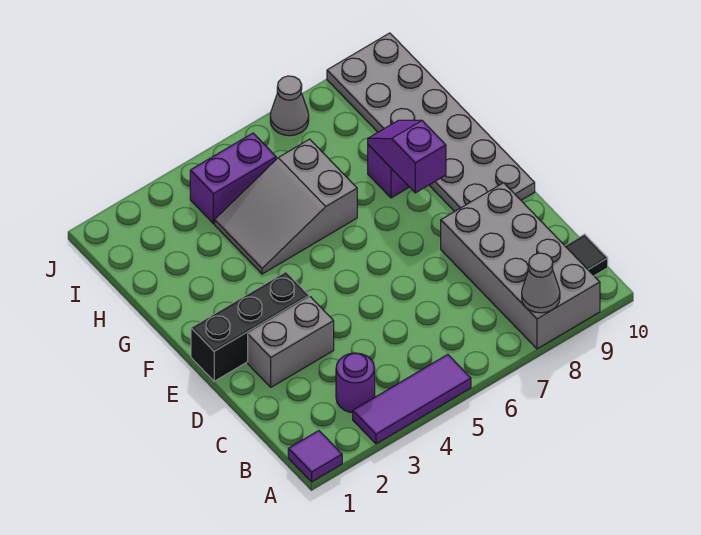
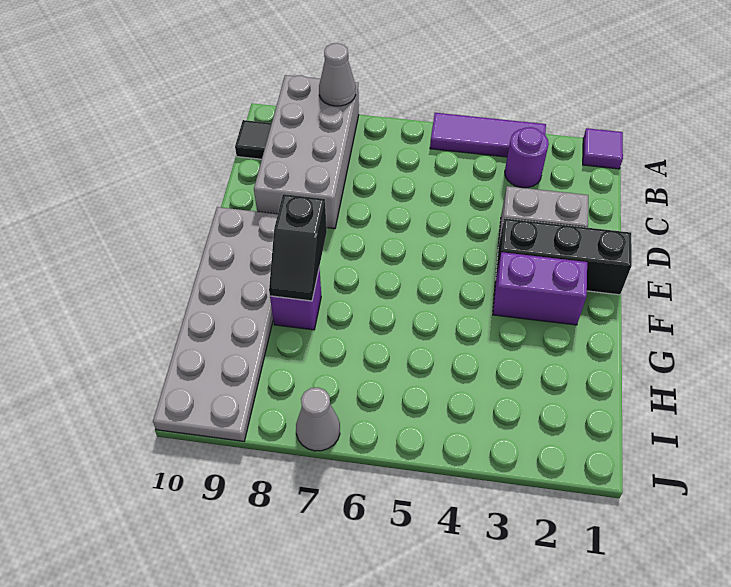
purple slope F8:G8 level 2 top F -> black slope F8:G8 level 2 top F
grey slope G4:H6 level 1 top 6 -> none
purple brick I4:I5 level 1 -> purple brick F2:F3 level 1

